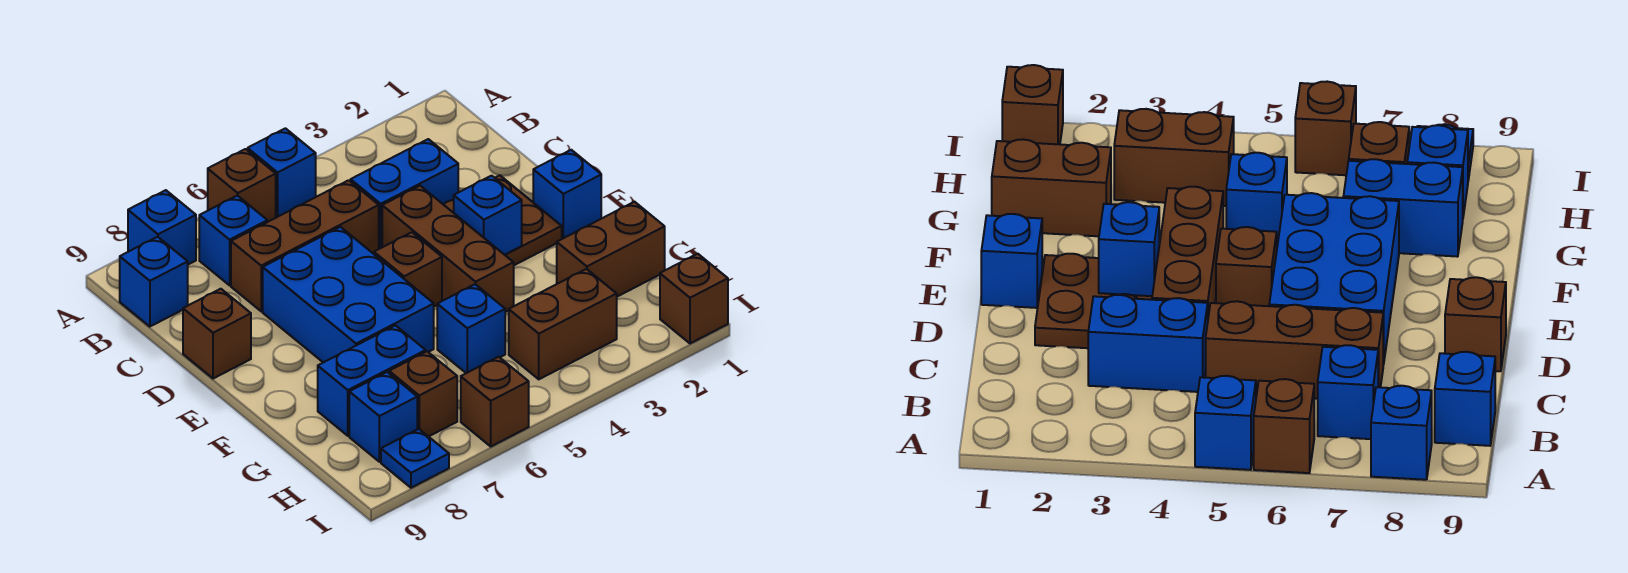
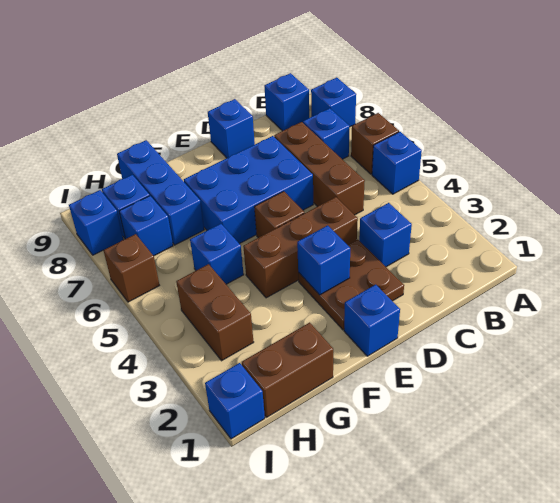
blue brick C3:C4 level 1 -> blue brick C3 level 1
brown brick D9 level 1 -> blue brick D9 level 1
brown brick G1:G2 level 1 -> brown brick G1:H1 level 1
blue brick G7:G8 level 1 -> blue brick G7:G9 level 1
brown brick H7 level 1 -> blue brick H7 level 1
brown brick I1 level 1 -> blue brick I1 level 1
blue plate I8 level 1 -> blue brick I8 level 1

